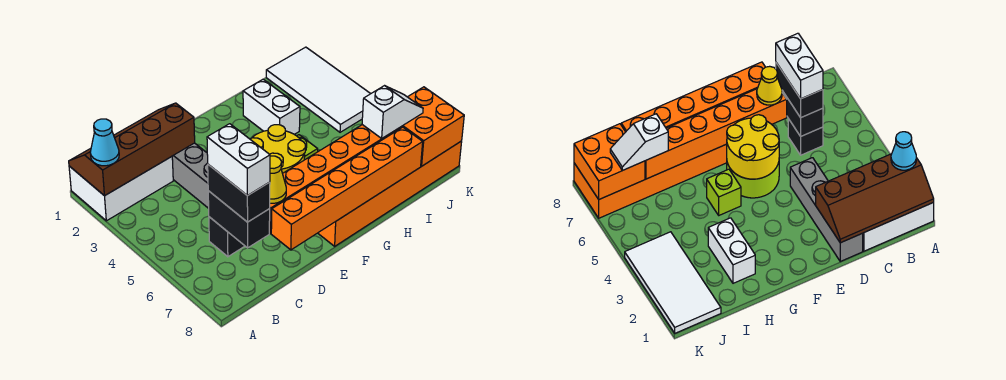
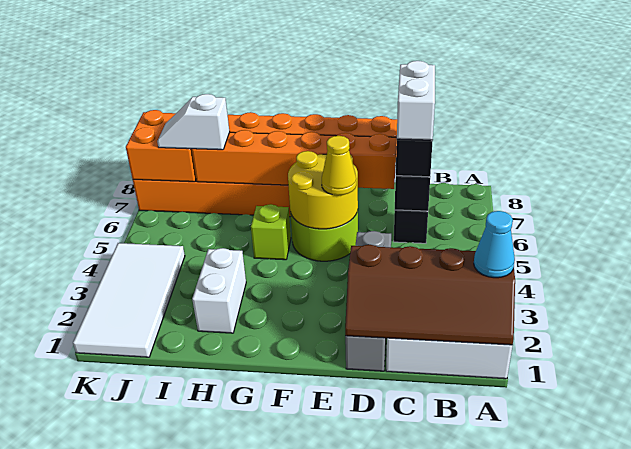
yellow cone D7 level 3 -> yellow cone E5 level 3

